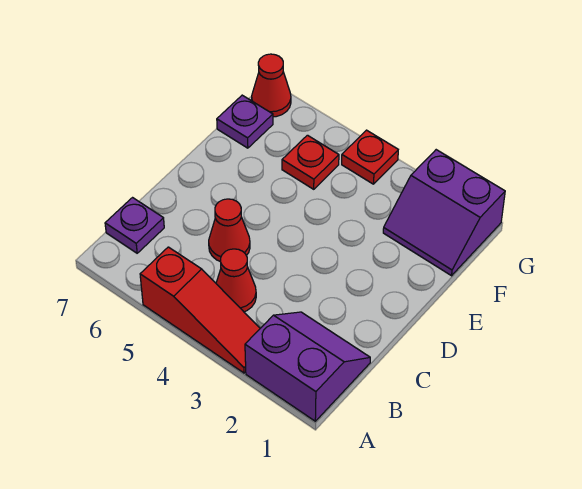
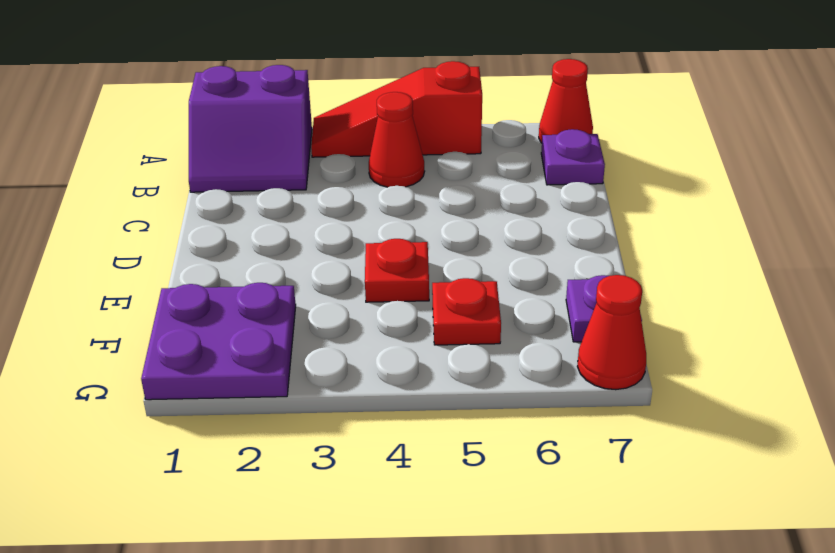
red cone C5 level 1 -> red cone A7 level 1
purple slope F1:G2 level 1 top G -> purple plate F1:G2 level 1
red plate G4 level 1 -> red plate E4 level 1

